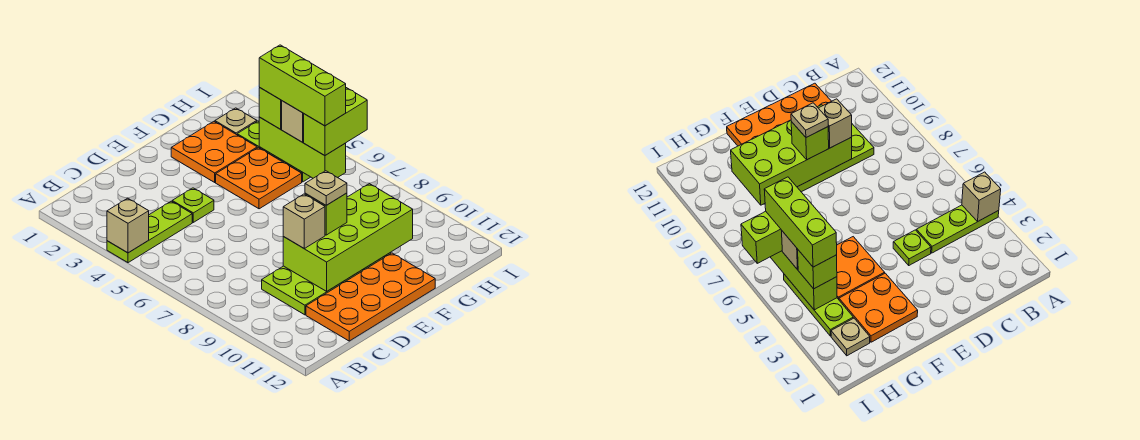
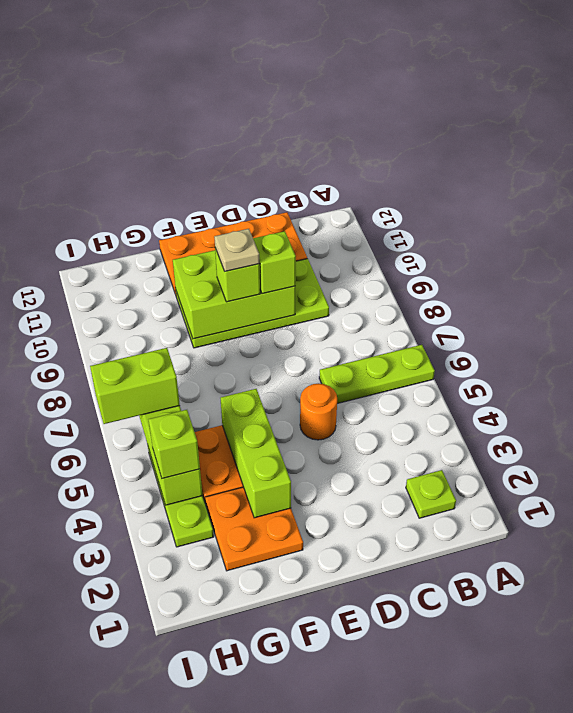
lime plate A4:C4 level 1 -> lime plate A6:C6 level 1
tan brick A4 level 2 -> none
lime plate D4 level 1 -> lime plate B2 level 1
none -> orange round brick D5 level 1
lime brick D9:G10 level 2 -> lime brick D9:F10 level 2
tan brick D9 level 3 -> lime brick D9 level 3
tan plate H2 level 1 -> none
lime brick H4:H6 level 4 -> lime brick F3:F5 level 2
tan brick H5 level 3 -> none

